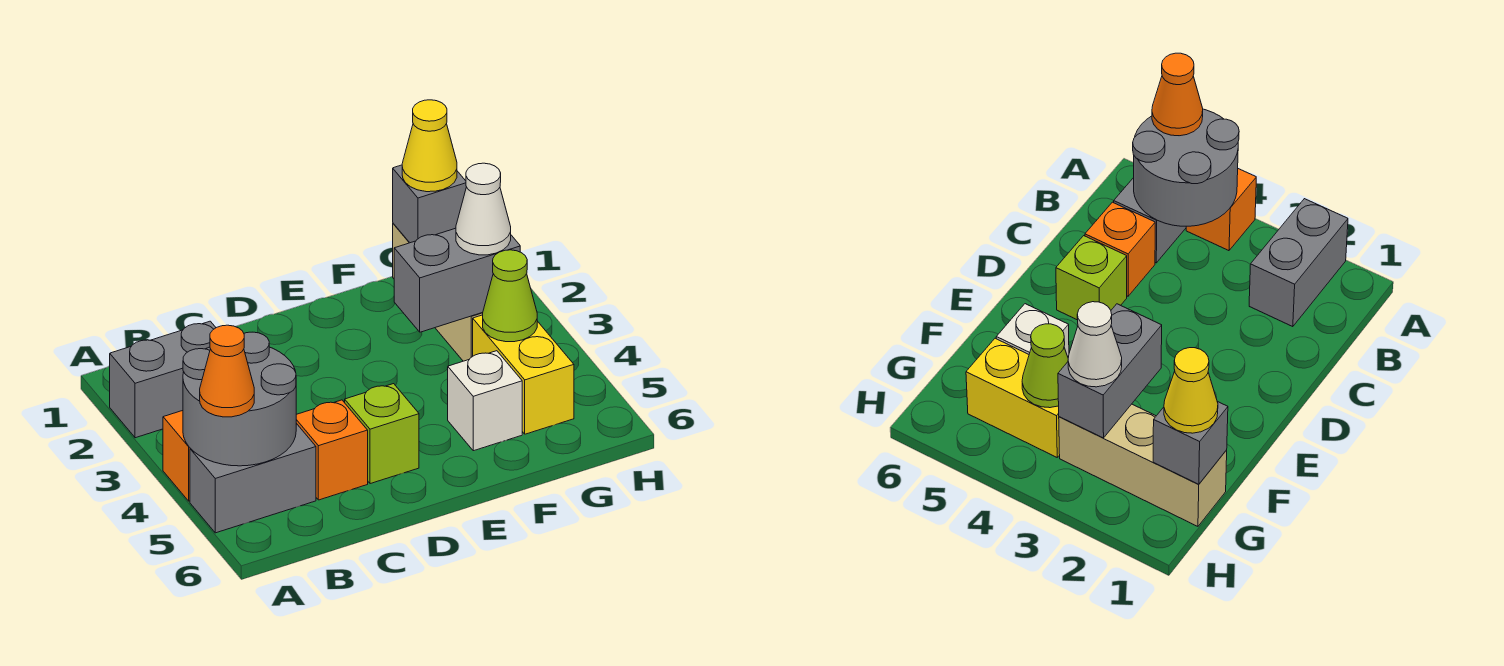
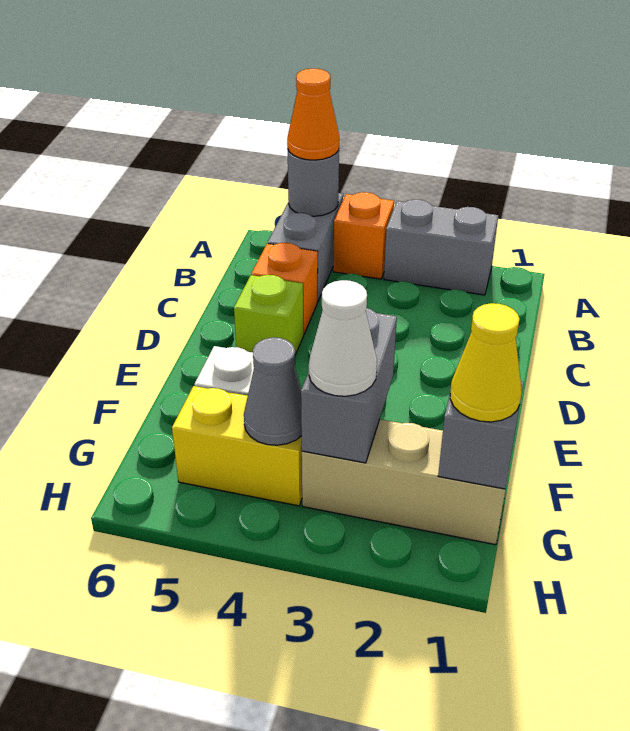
grey brick A2:B2 level 1 -> grey brick A2:A3 level 1
grey round brick A4:B5 level 2 -> grey round brick A5 level 2
lime cone G4 level 2 -> grey cone G4 level 2

